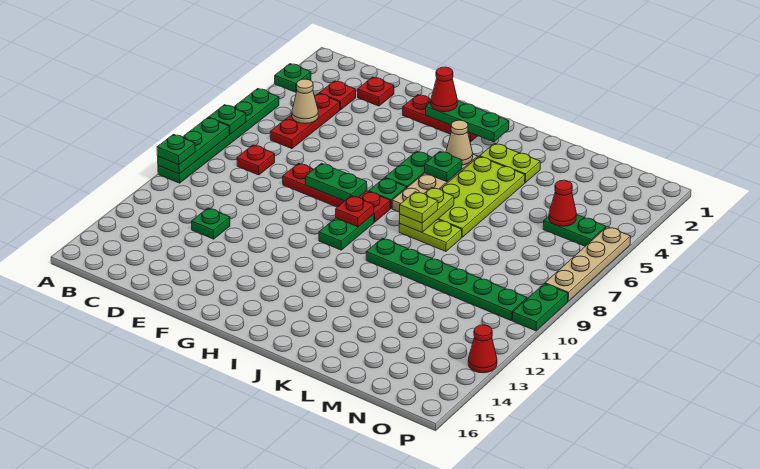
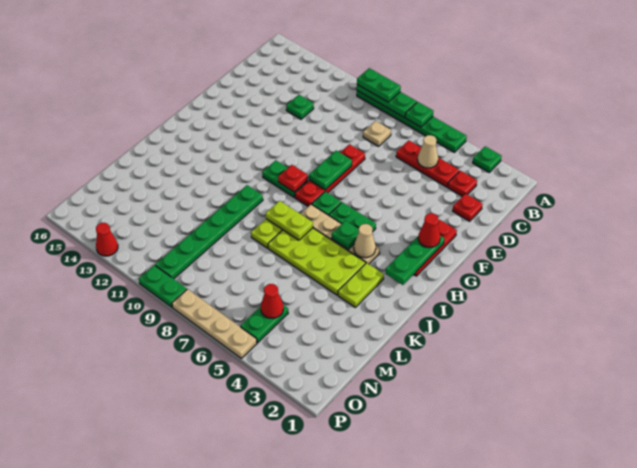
green plate A10 level 3 -> green plate A9:A10 level 3
red plate C8 level 1 -> tan plate C8 level 1
lime plate J8 level 3 -> none

